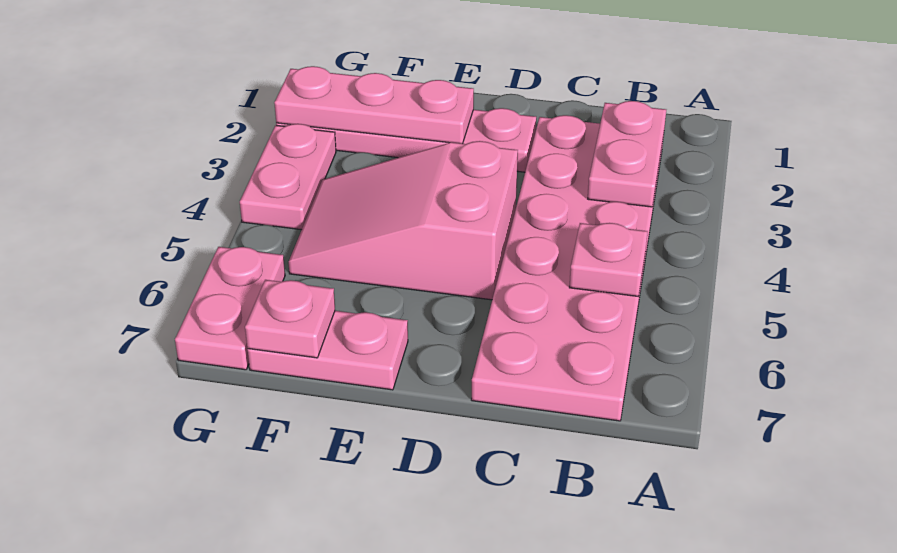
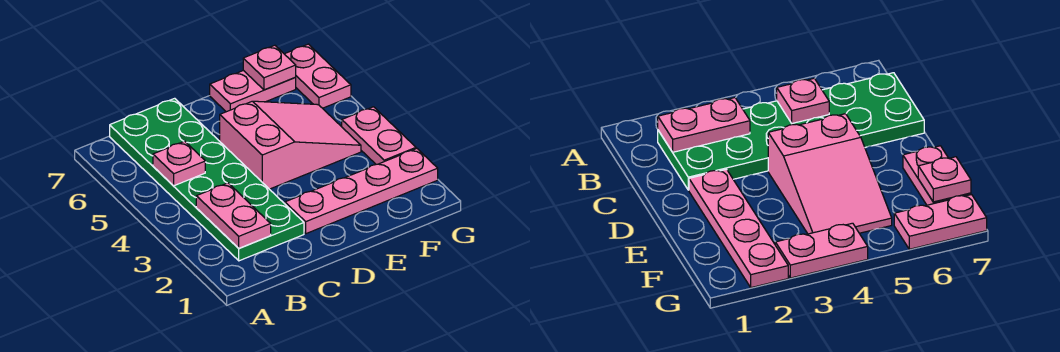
pink plate B2:C7 level 1 -> green plate B2:C7 level 1
pink plate E2:G2 level 2 -> none

